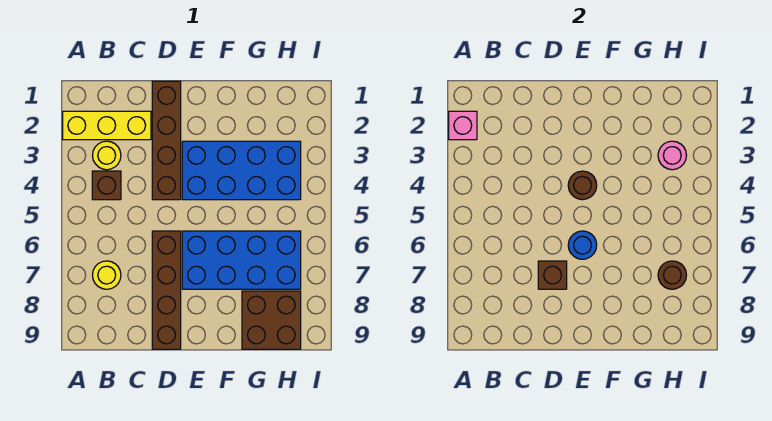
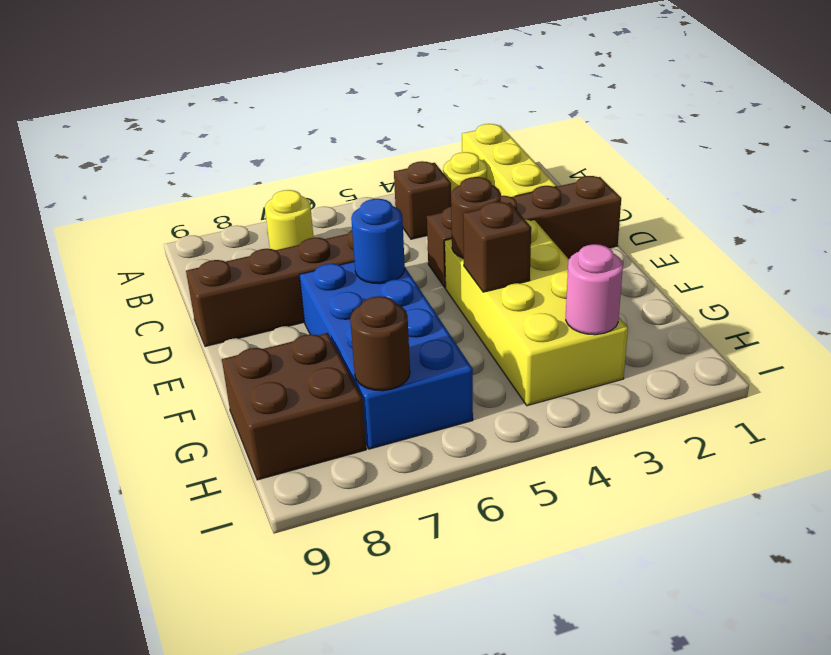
pink brick A2 level 2 -> none
brown brick D7 level 2 -> brown brick F4 level 2
blue brick E3:H4 level 1 -> yellow brick E3:H4 level 1

